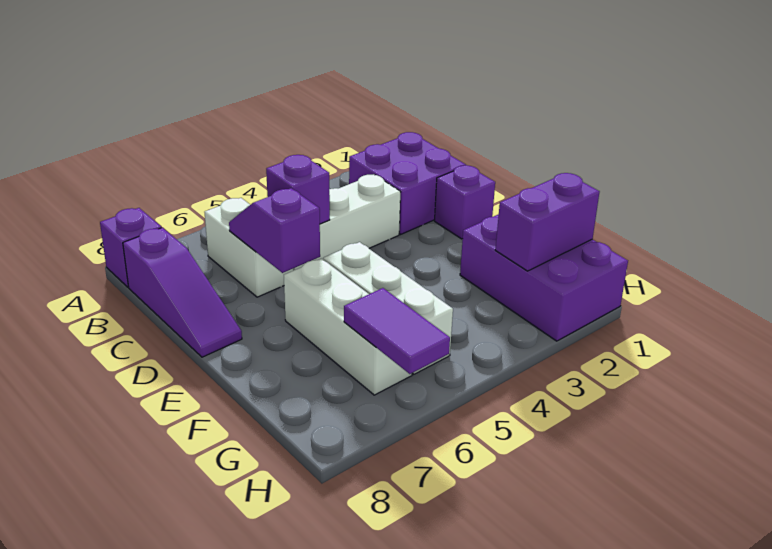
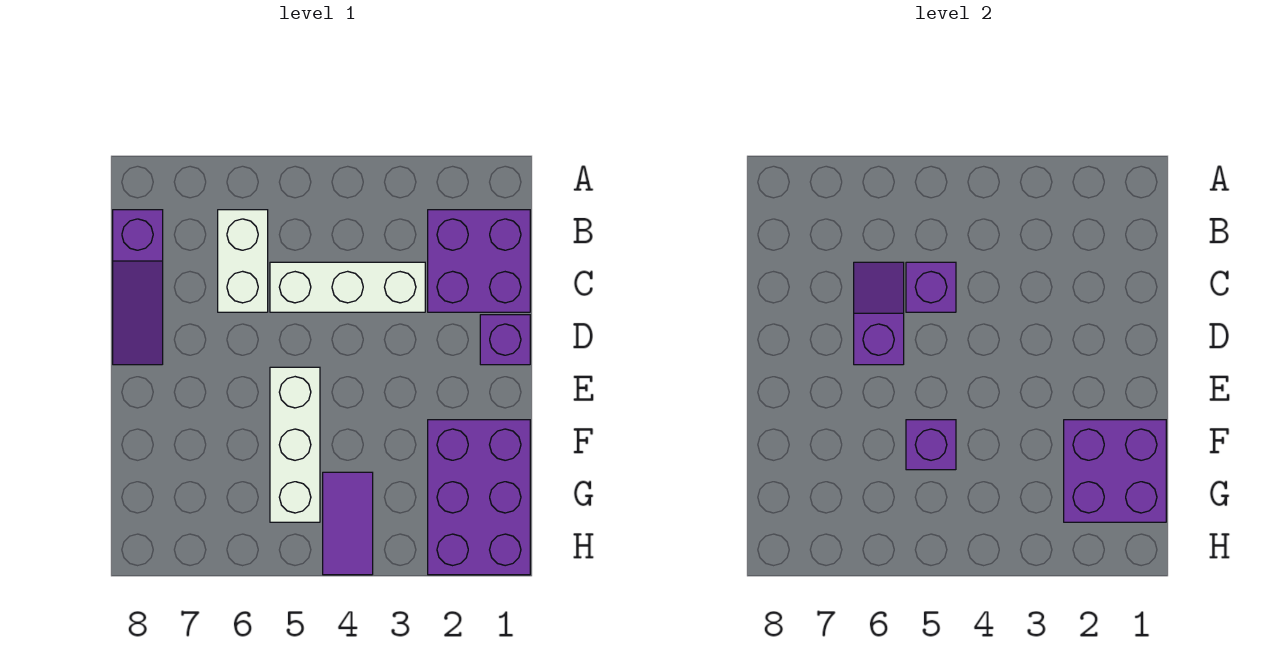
purple brick A8 level 1 -> purple brick F5 level 2
white brick E6:G6 level 1 -> none
purple brick G1:G2 level 2 -> purple brick F1:G2 level 2
purple tile G6:H6 level 2 -> purple tile G4:H4 level 1

